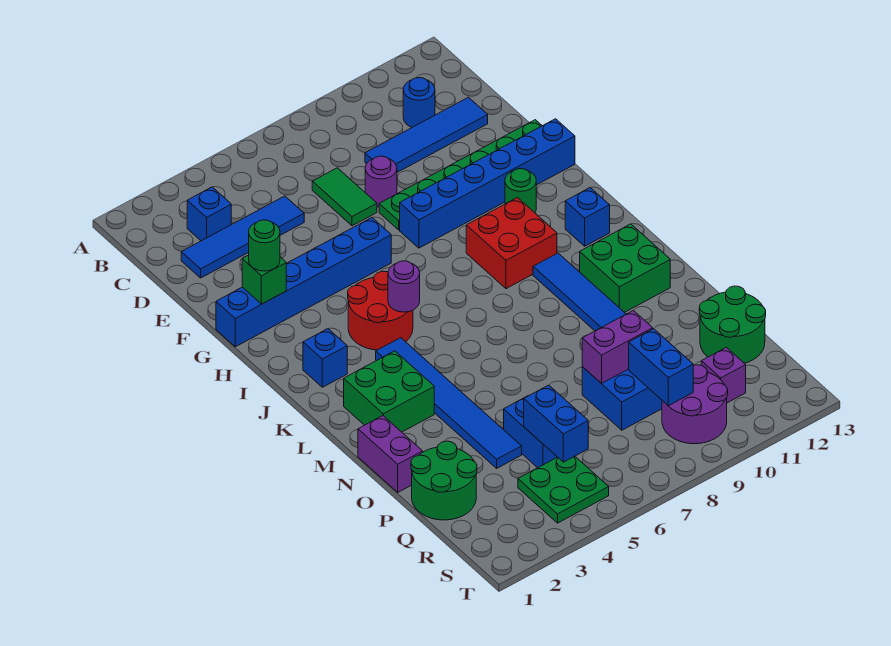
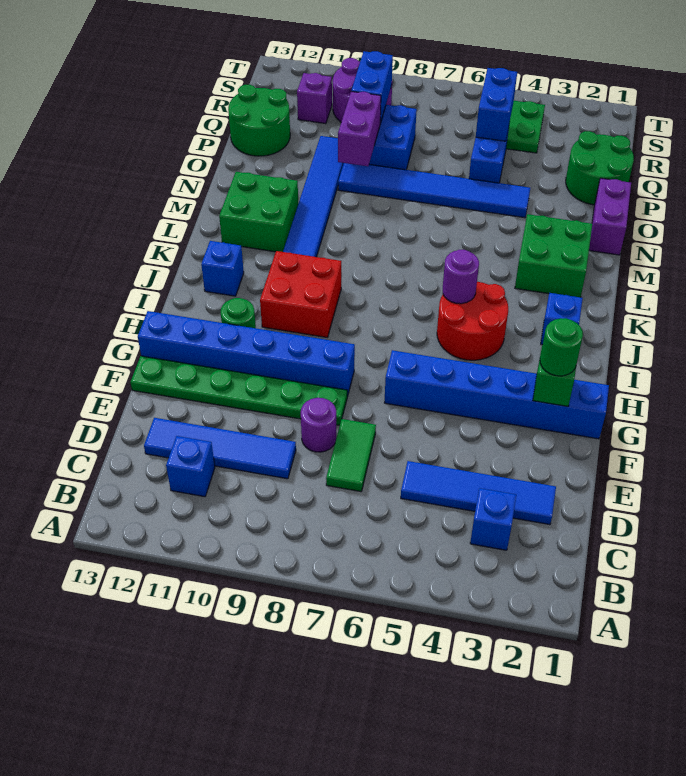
blue round brick C11 level 1 -> blue brick C11 level 1
blue tile K4:P4 level 1 -> blue tile O4:O9 level 1
purple brick P8:P9 level 2 -> purple brick O9:P9 level 2

